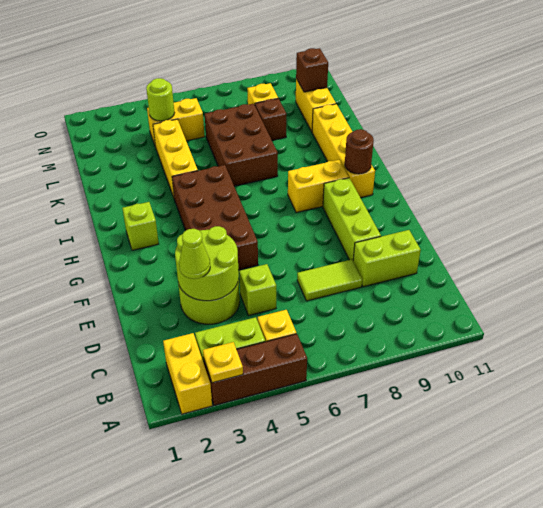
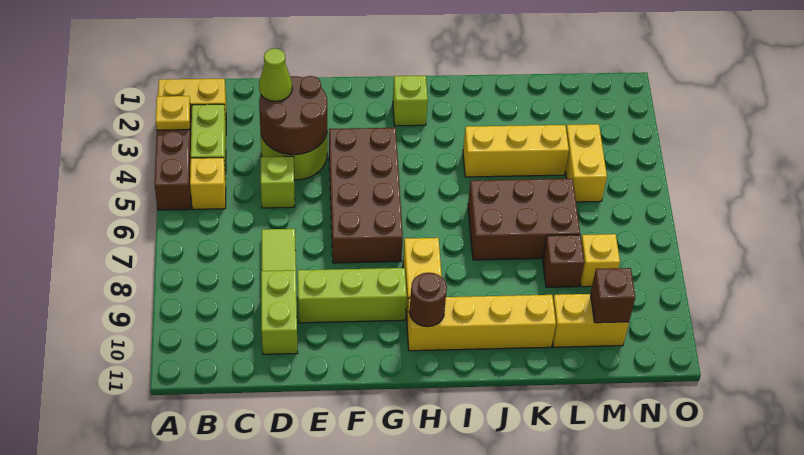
lime round brick D3:E4 level 2 -> brown round brick D3:E4 level 2
brown brick F4:I5 level 1 -> brown brick F4:G7 level 1
lime round brick M4 level 2 -> none

